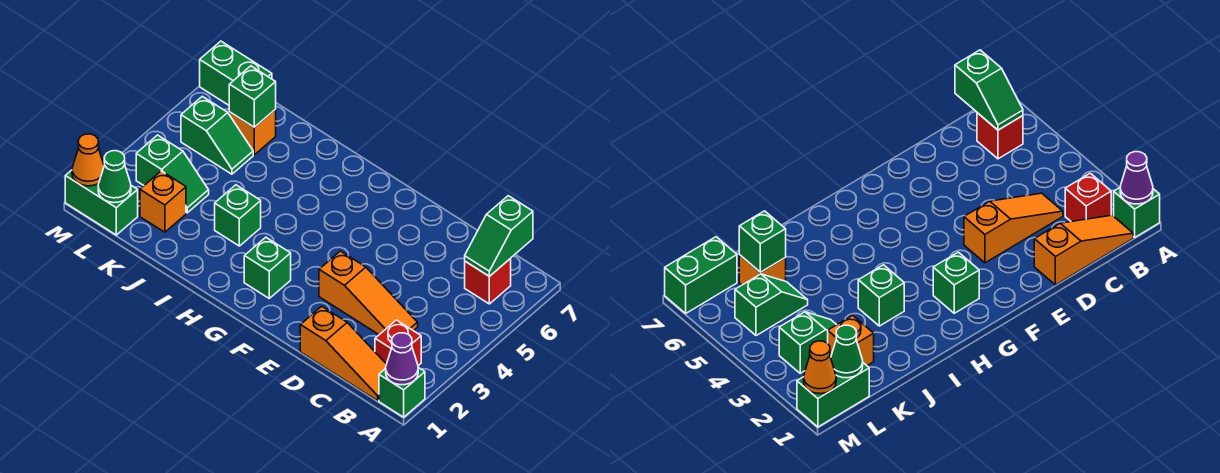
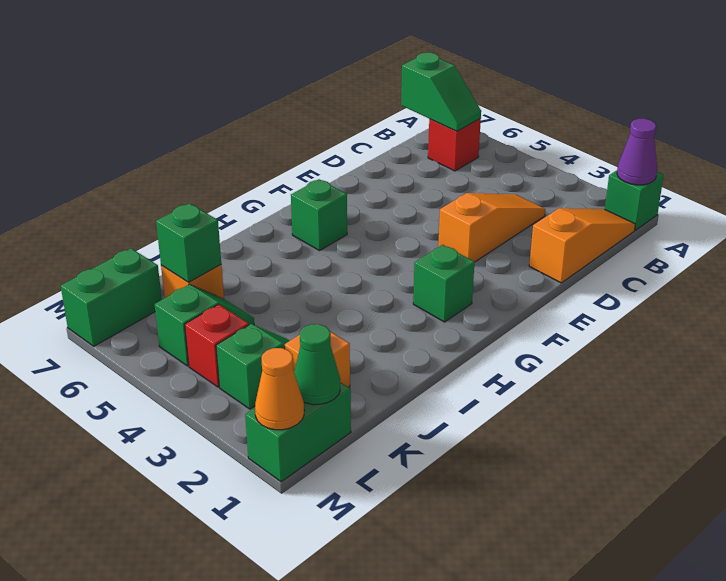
red brick B2 level 1 -> red brick L4 level 1
green brick I3 level 1 -> green brick G6 level 1

